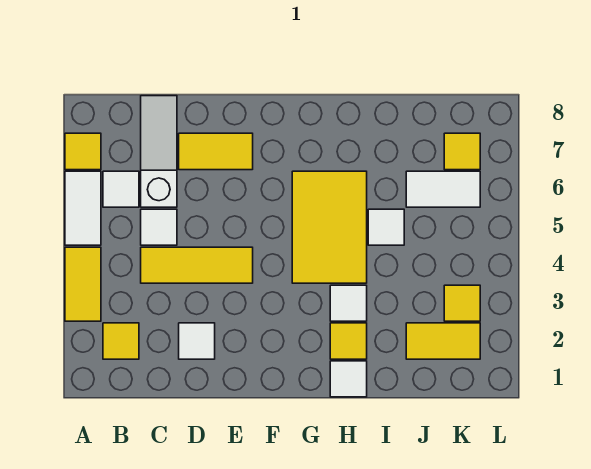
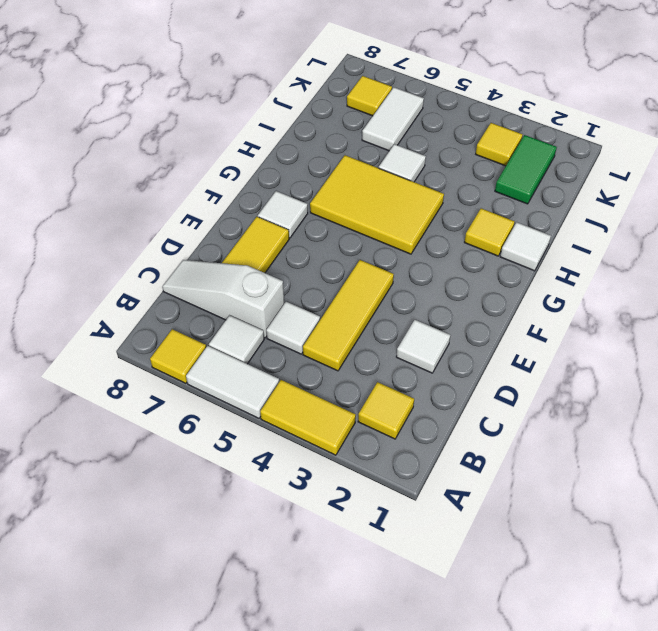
white tile H3 level 1 -> white tile F7 level 1
yellow tile J2:K2 level 1 -> green tile J2:K2 level 1

